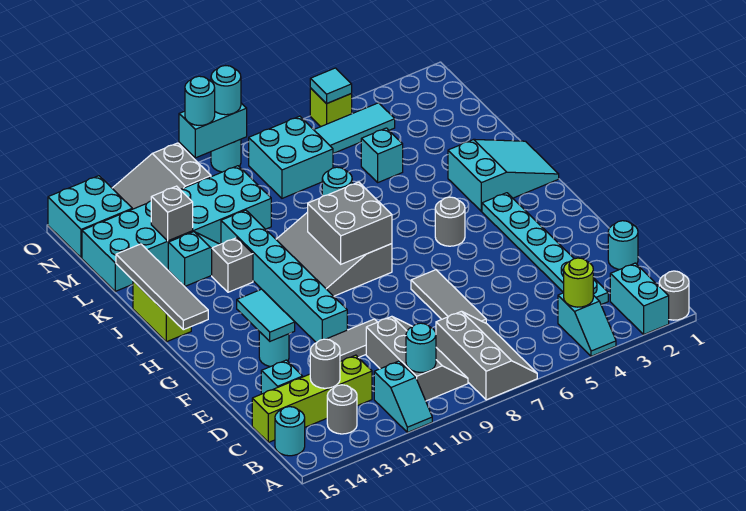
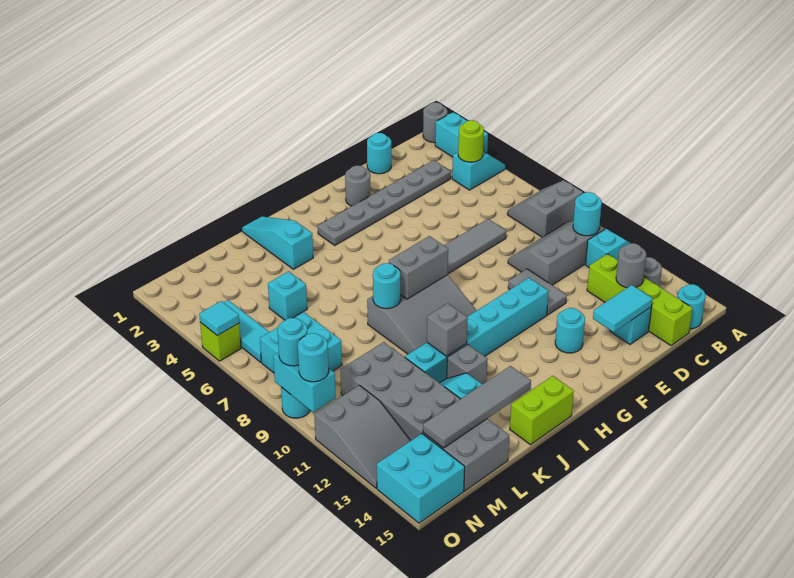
cyan brick A2:B2 level 1 -> cyan brick A2:A3 level 1
grey slope A7:C8 level 1 top 8 -> grey slope A7:B8 level 1 top 8
cyan plate C3:H3 level 1 -> grey plate C3:H3 level 1
cyan tile F13:G13 level 2 -> cyan tile D14:E14 level 2
grey round brick H5 level 1 -> grey round brick F2 level 1
grey brick H8:I9 level 2 -> grey brick H8:I8 level 2
grey tile H15:K15 level 2 -> grey tile J14:M14 level 2
cyan slope I1:J3 level 1 top 3 -> cyan slope J1:J3 level 1 top 3
cyan brick L10:M15 level 1 -> grey brick L10:M15 level 1
grey brick L13 level 2 -> grey brick J11 level 2

